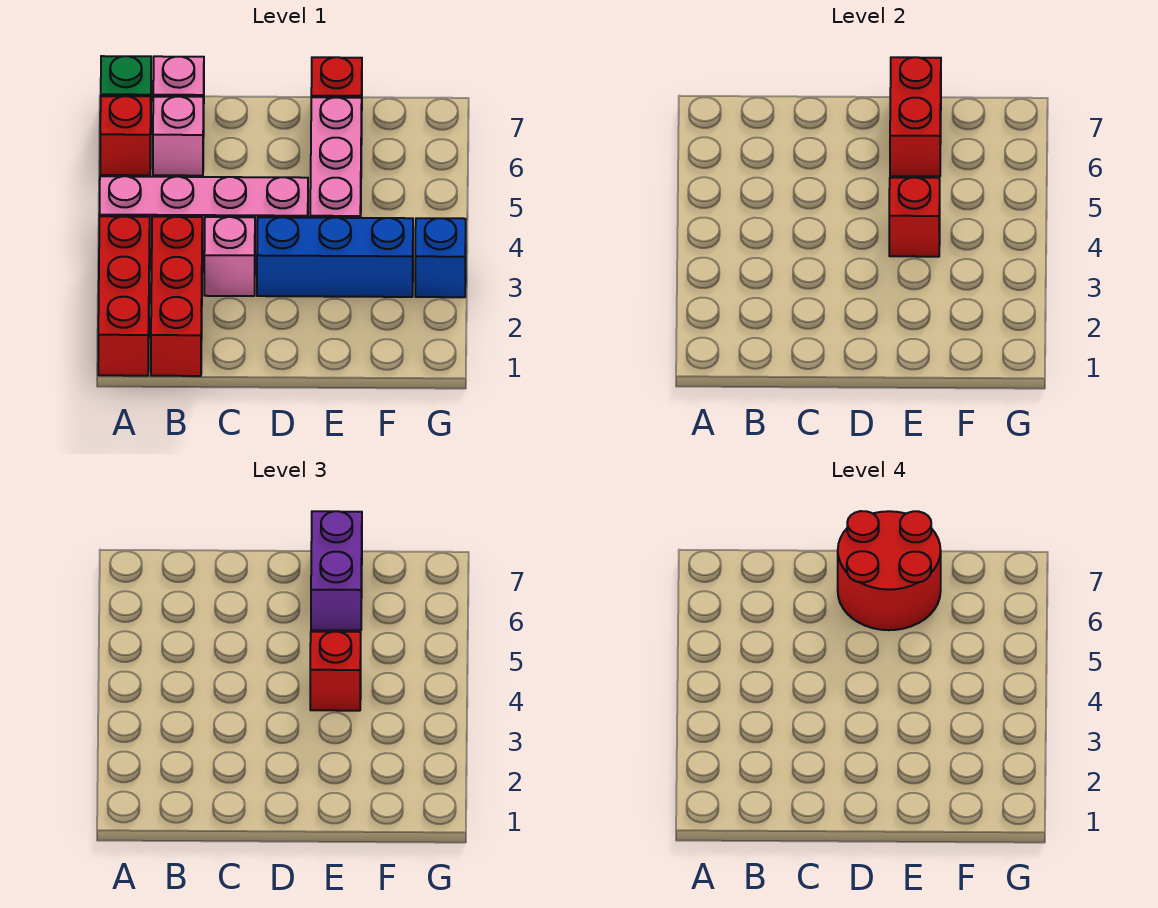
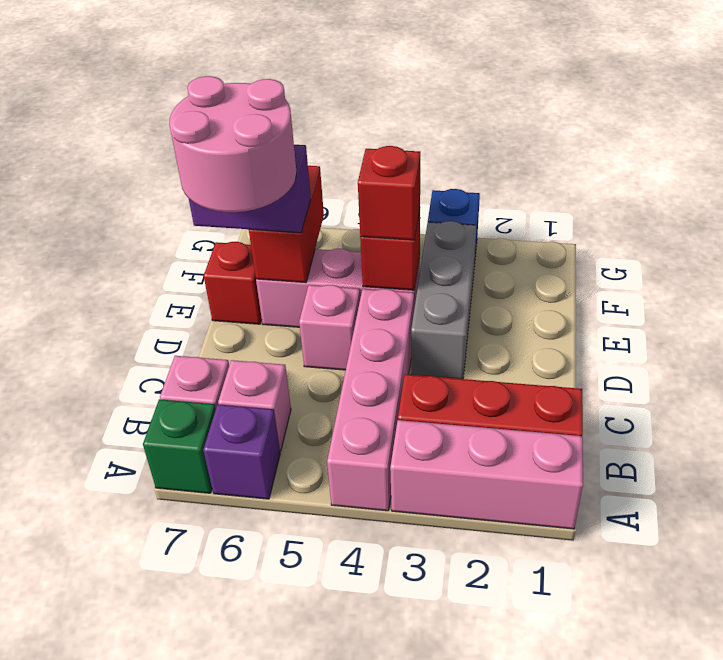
red brick A1:A3 level 1 -> pink brick A1:A3 level 1
red brick A6 level 1 -> purple brick A6 level 1
pink brick C3 level 1 -> pink brick D5 level 1
blue brick D3:F3 level 1 -> grey brick D3:F3 level 1
red round brick D6:E7 level 4 -> pink round brick D6:E7 level 4
red brick E6:E7 level 2 -> red brick E6:F6 level 2

